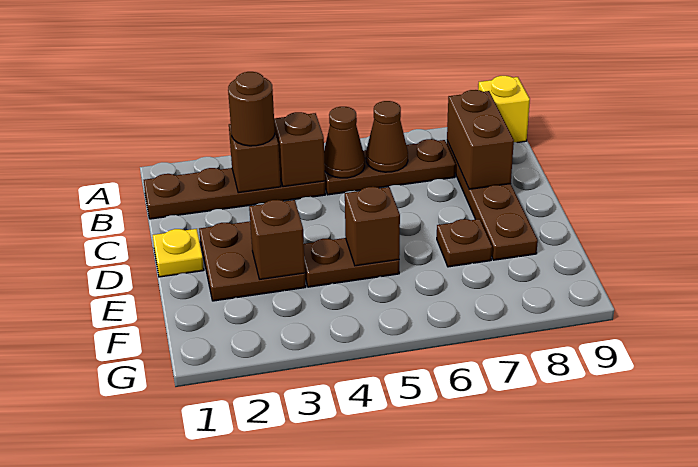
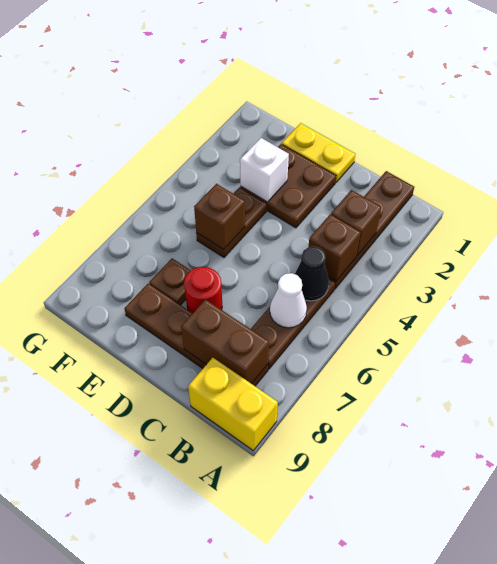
yellow brick A9 level 1 -> yellow brick A9:B9 level 1
brown round brick B3 level 3 -> none
brown cone B5 level 2 -> black cone B5 level 2
brown cone B6 level 2 -> white cone B6 level 2
yellow plate D1 level 1 -> yellow plate D1:E1 level 1
none -> red round brick D7 level 1
brown brick E3 level 2 -> white brick E3 level 2

